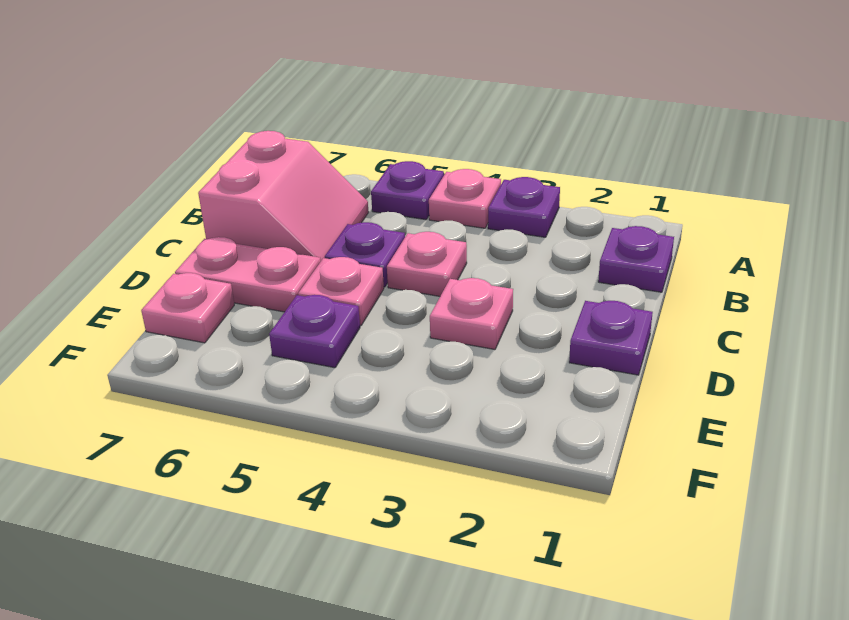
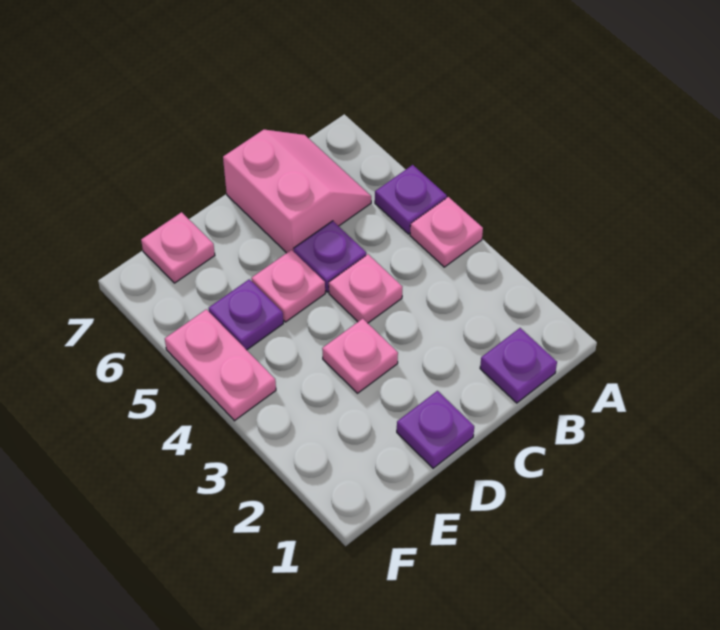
purple plate A3 level 1 -> none
pink slope B6:C7 level 1 top 7 -> pink slope B6:C7 level 1 top C
pink plate D6:D7 level 1 -> pink plate F4:F5 level 1

